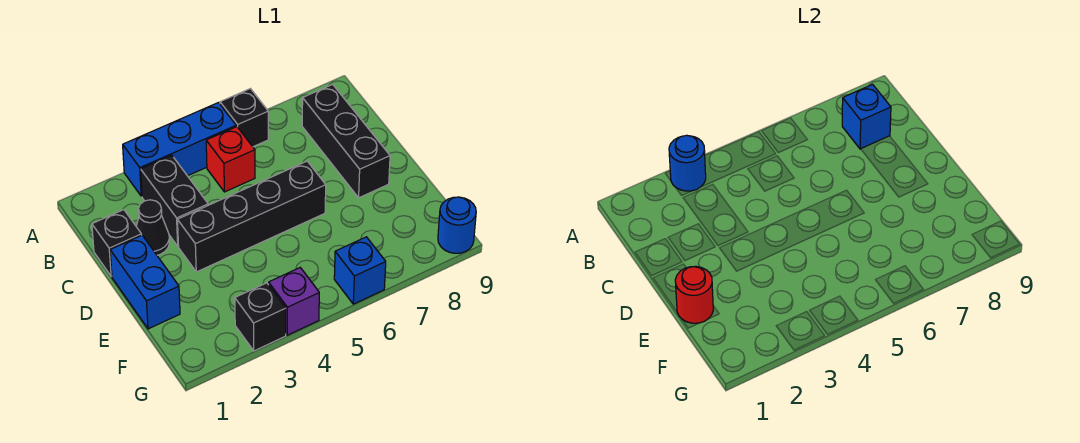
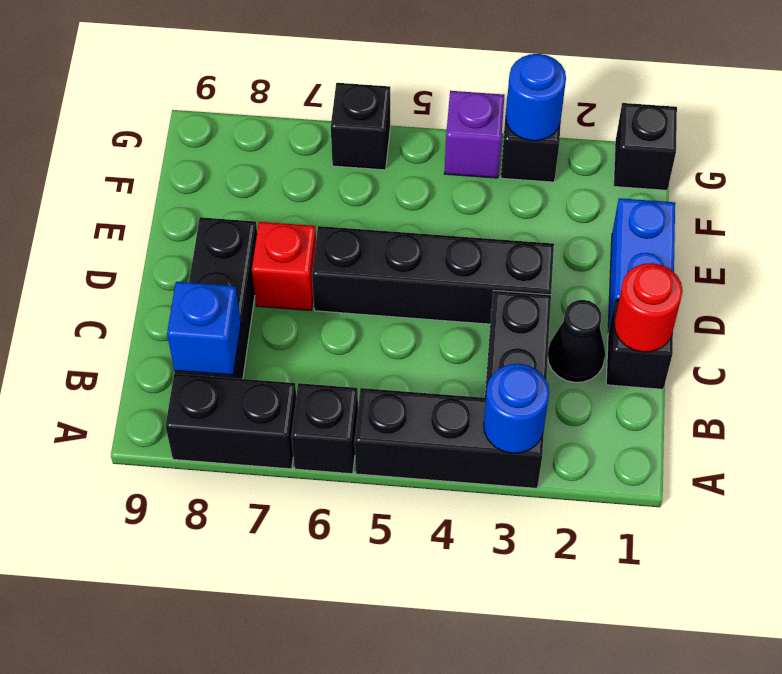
blue brick A3:A5 level 1 -> black brick A3:A5 level 1
none -> black brick A7:A8 level 1
red brick B5 level 1 -> red brick D7 level 1
red round brick E1 level 2 -> red round brick C1 level 2
none -> black brick G1 level 1
blue brick G6 level 1 -> black brick G6 level 1
blue round brick G9 level 1 -> blue round brick G3 level 2

